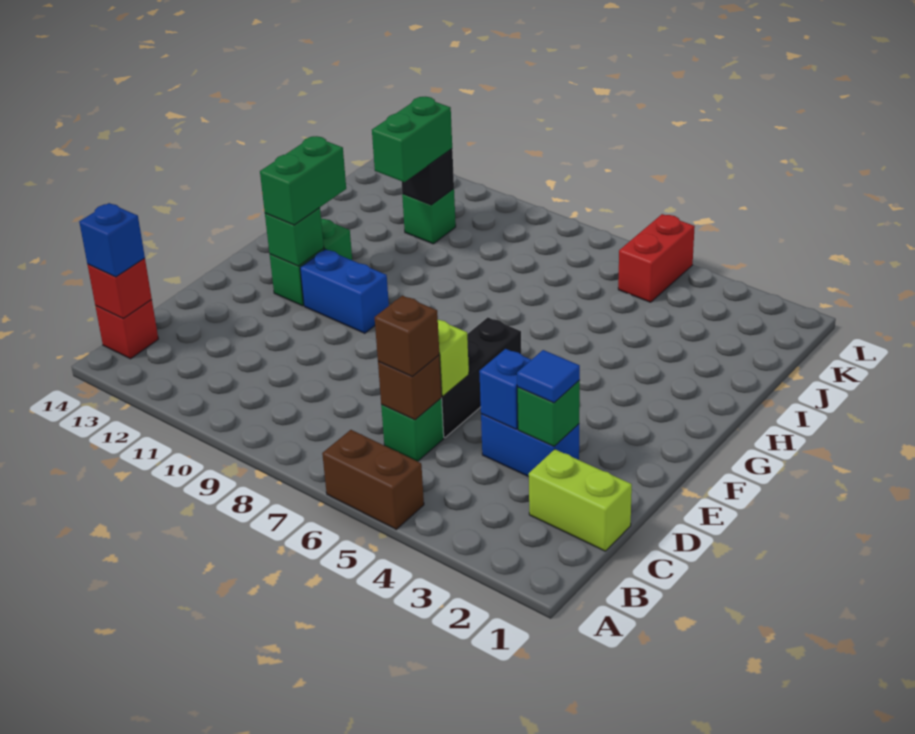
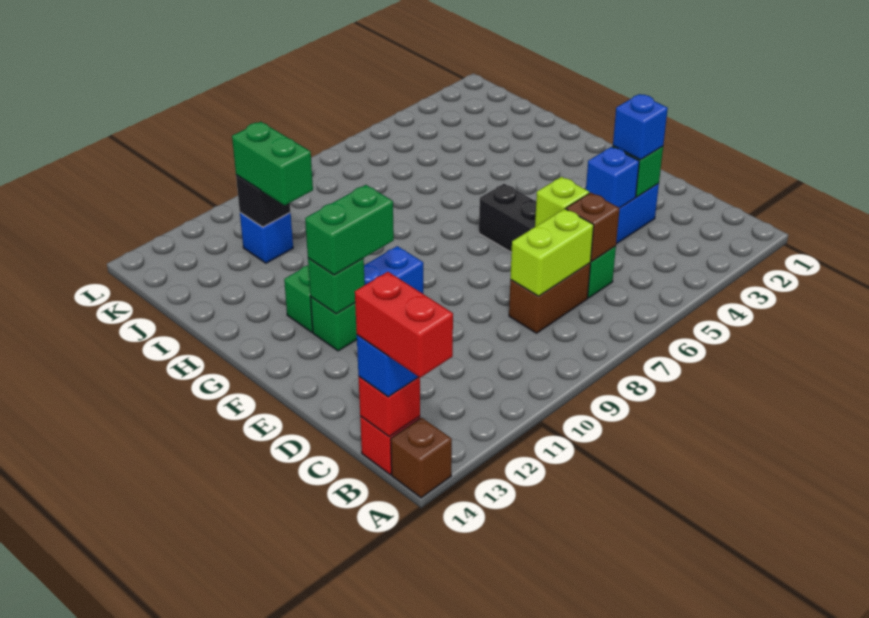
brown brick A5:A6 level 1 -> brown brick C7:C8 level 1
lime brick C1:C2 level 1 -> lime brick C7:C8 level 2
brown brick C6 level 3 -> brown brick A14 level 1
blue tile D3 level 3 -> blue brick D3 level 3
green brick F12:G12 level 3 -> green brick F11:F12 level 3
green brick J11 level 1 -> blue brick J11 level 1
red brick K5:L5 level 1 -> red brick A14:B14 level 4

